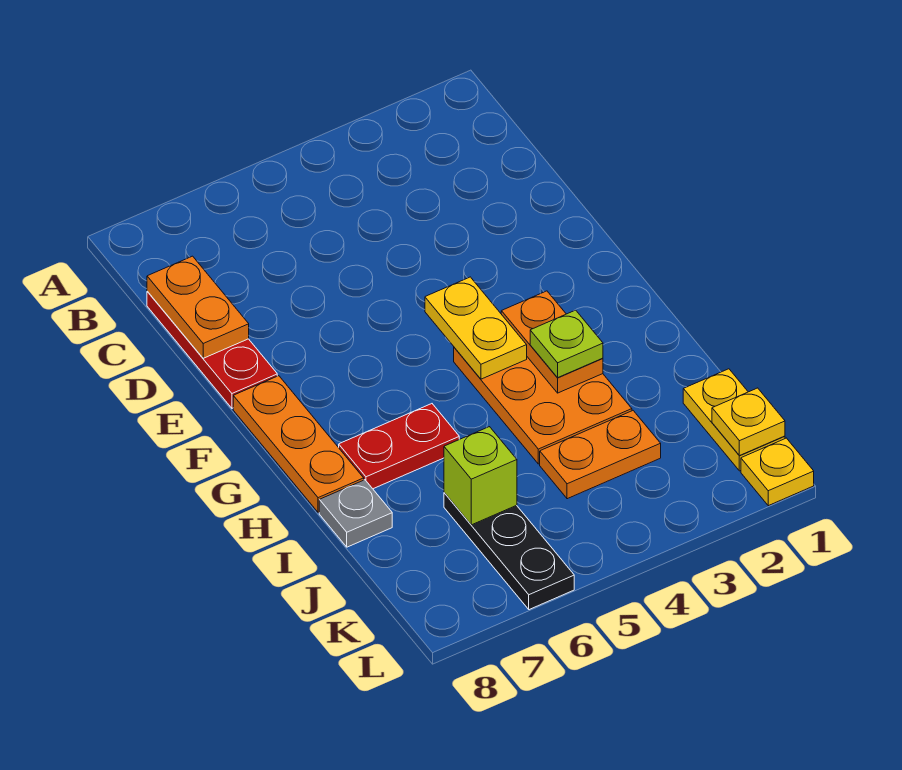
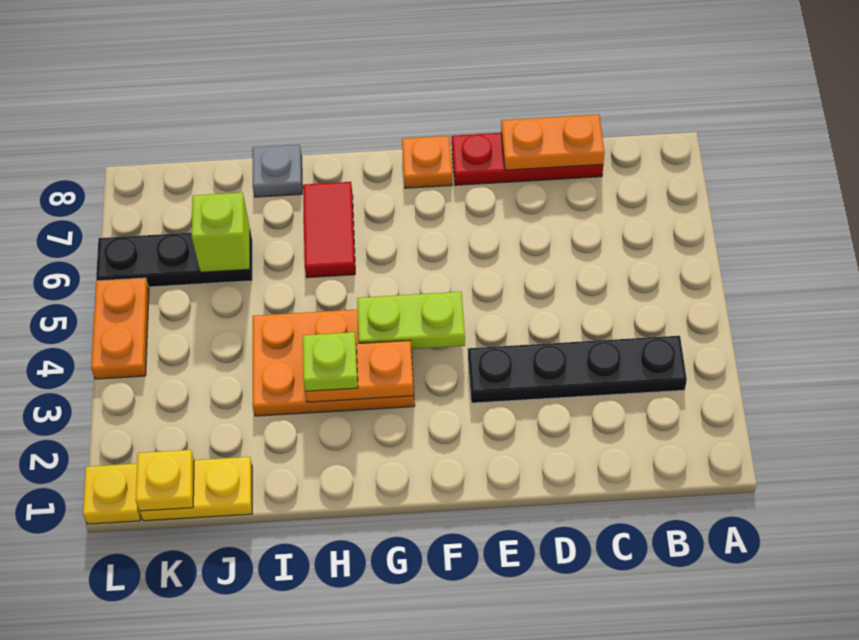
none -> black plate B3:E3 level 1
yellow plate F4:G4 level 2 -> lime plate F4:G4 level 2
orange plate F8:H8 level 1 -> orange plate F8 level 1
red plate H6:H7 level 1 -> red tile H6:H7 level 1
orange plate J3:J4 level 1 -> orange plate L4:L5 level 1

